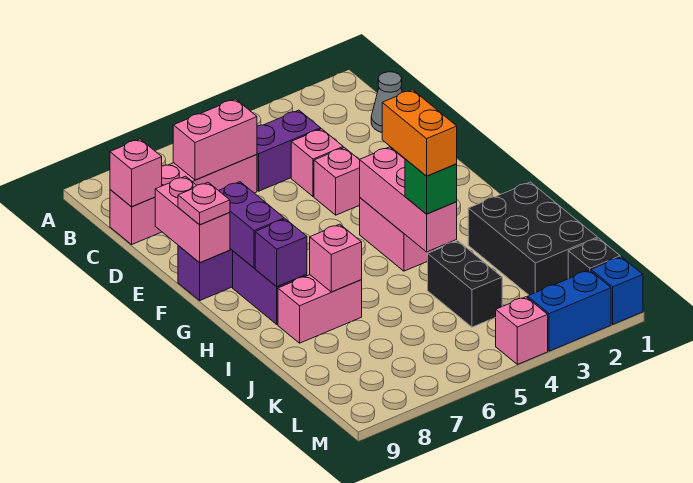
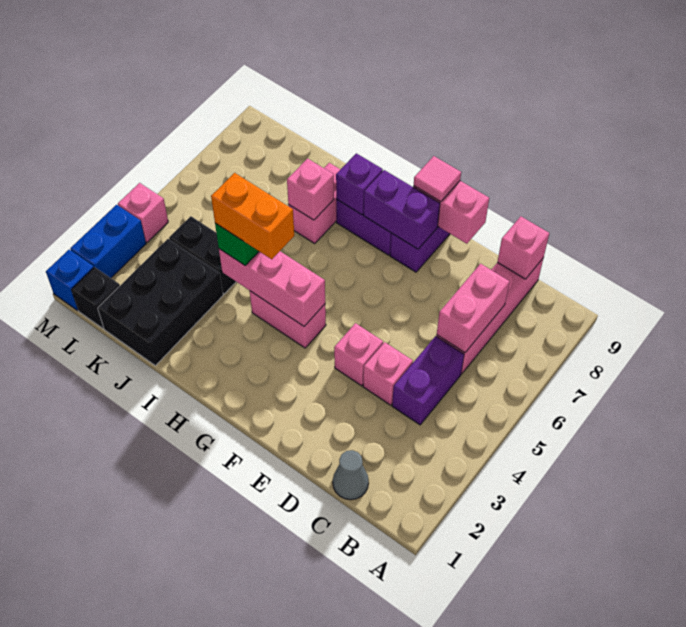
pink plate F9 level 3 -> pink tile F9 level 3
black brick I1:K2 level 1 -> black brick J1:K3 level 1

